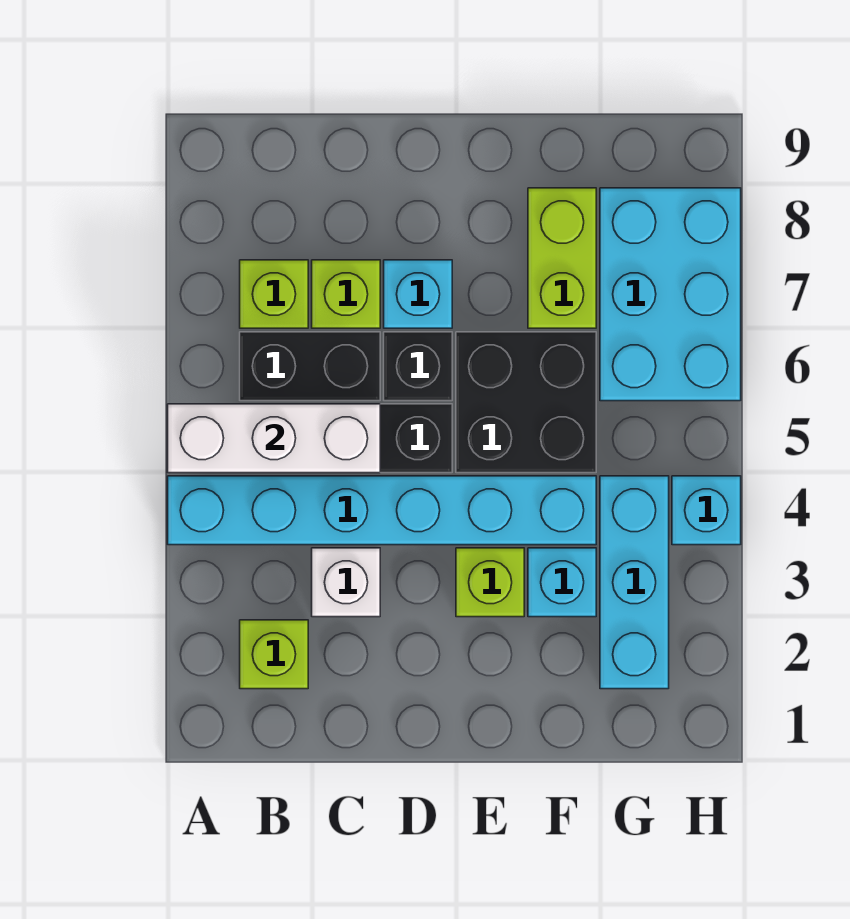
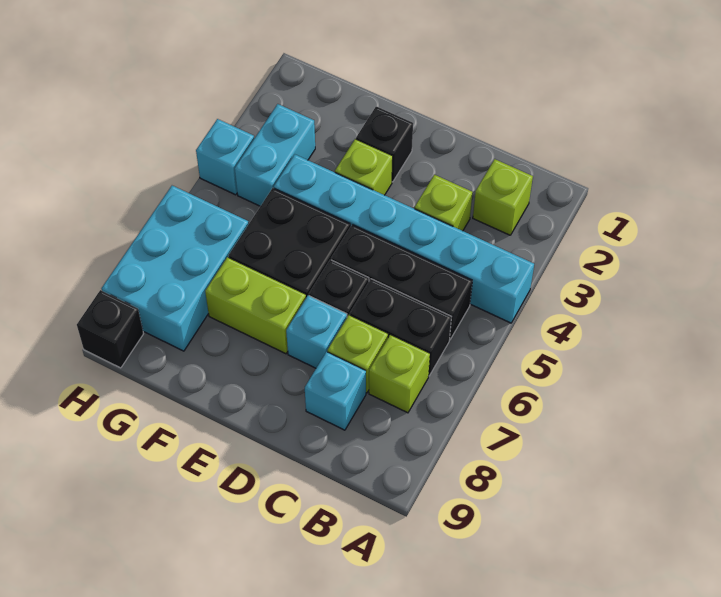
white brick A5:C5 level 2 -> none
white brick C3 level 1 -> lime brick C3 level 1
none -> black brick E2 level 1
cyan brick F3 level 1 -> cyan brick C8 level 1
lime brick F7:F8 level 1 -> lime brick E7:F7 level 1
cyan brick G2:G4 level 1 -> cyan brick G3:G4 level 1
none -> black brick H9 level 1

